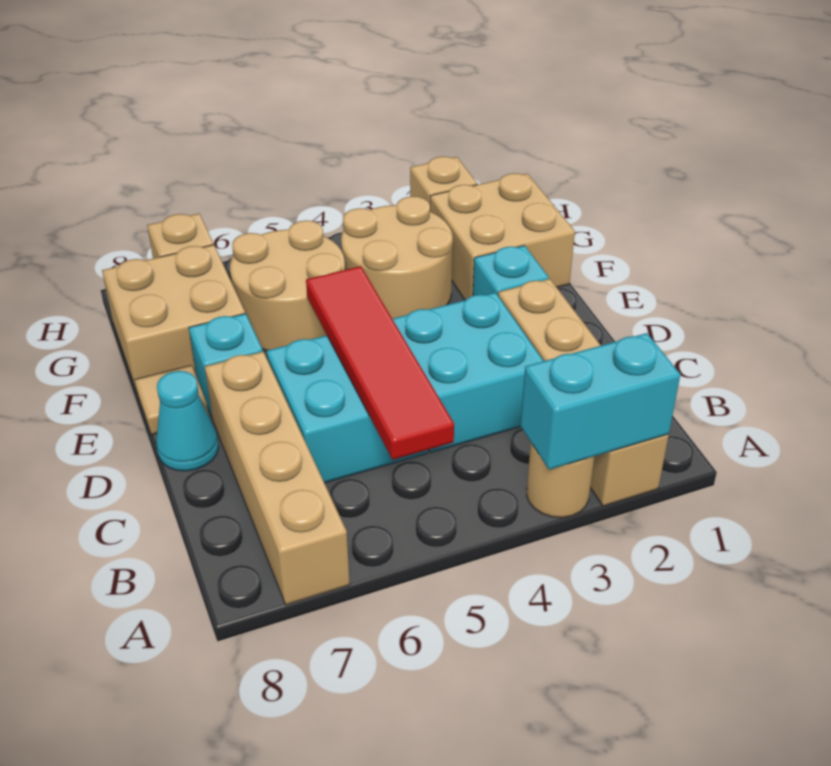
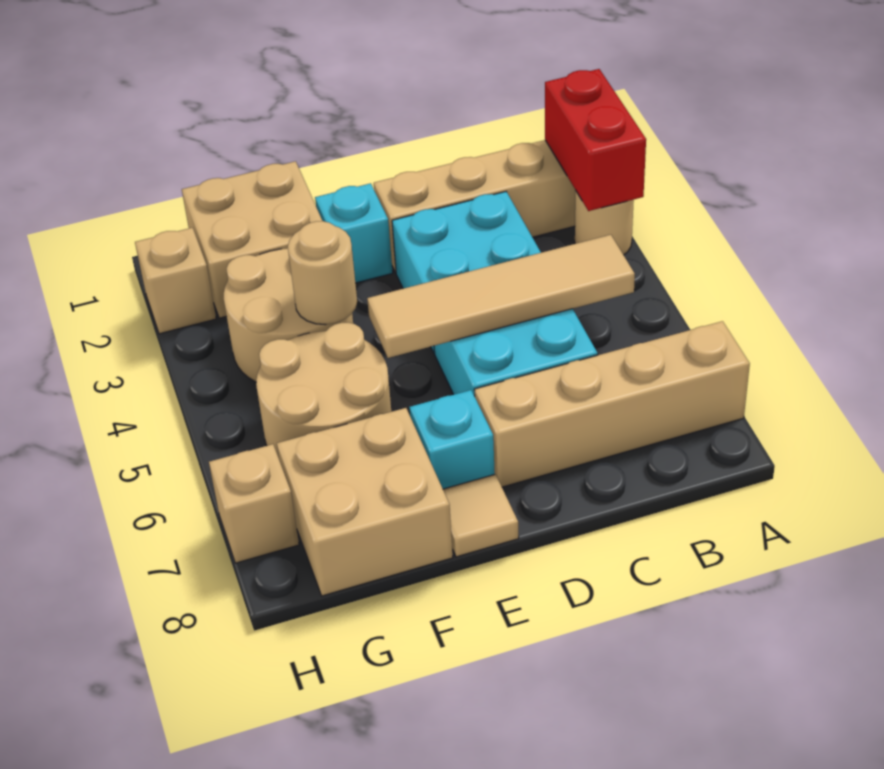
cyan brick A2:A3 level 2 -> red brick A2:A3 level 2
red tile B5:E5 level 2 -> tan tile B5:E5 level 2
cyan cone D8 level 1 -> none
none -> tan round brick F4 level 2

